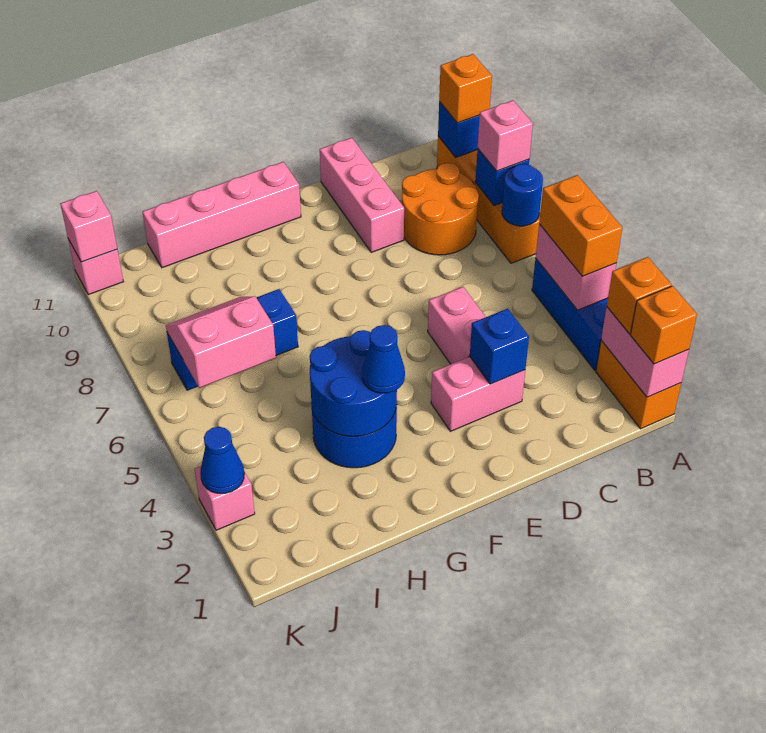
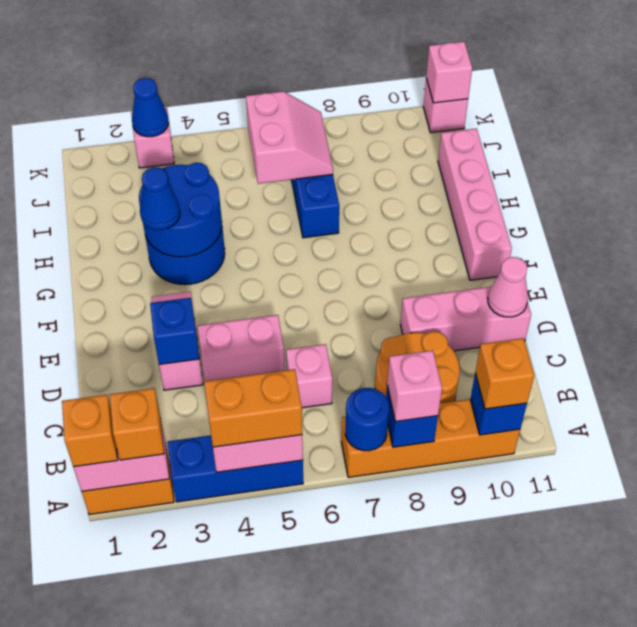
none -> pink brick C6 level 1
none -> pink cone D11 level 2

